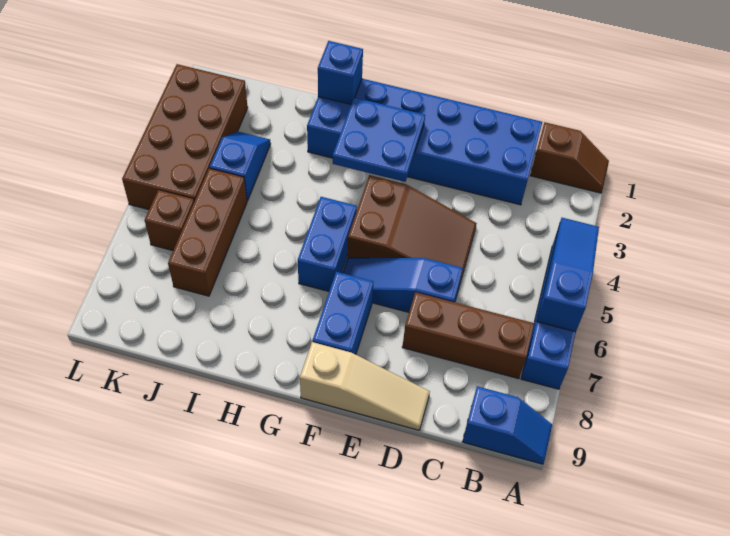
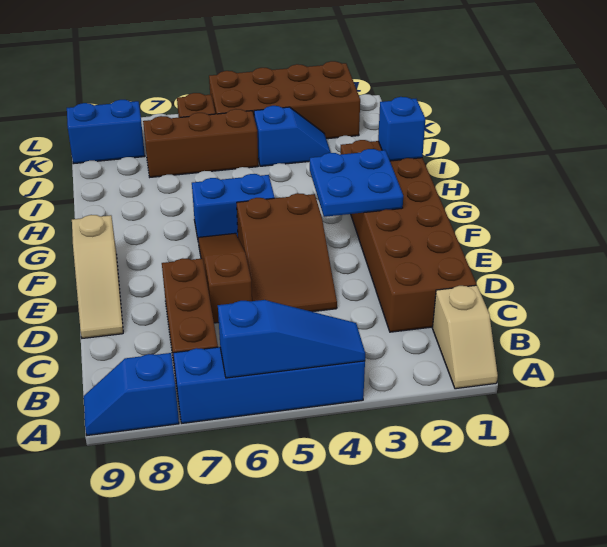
brown slope A1:B1 level 1 top B -> tan slope A1:B1 level 1 top B
blue slope A9:B9 level 1 top B -> blue slope A8:A9 level 1 top 8
blue brick C1:H2 level 1 -> brown brick C1:H2 level 1
blue slope D6:F6 level 1 top D -> brown slope D6:F6 level 1 top D
blue brick F7:F8 level 1 -> blue brick K8:K9 level 1

